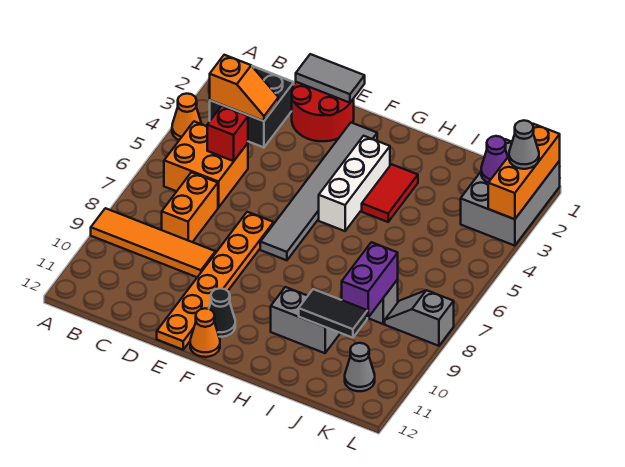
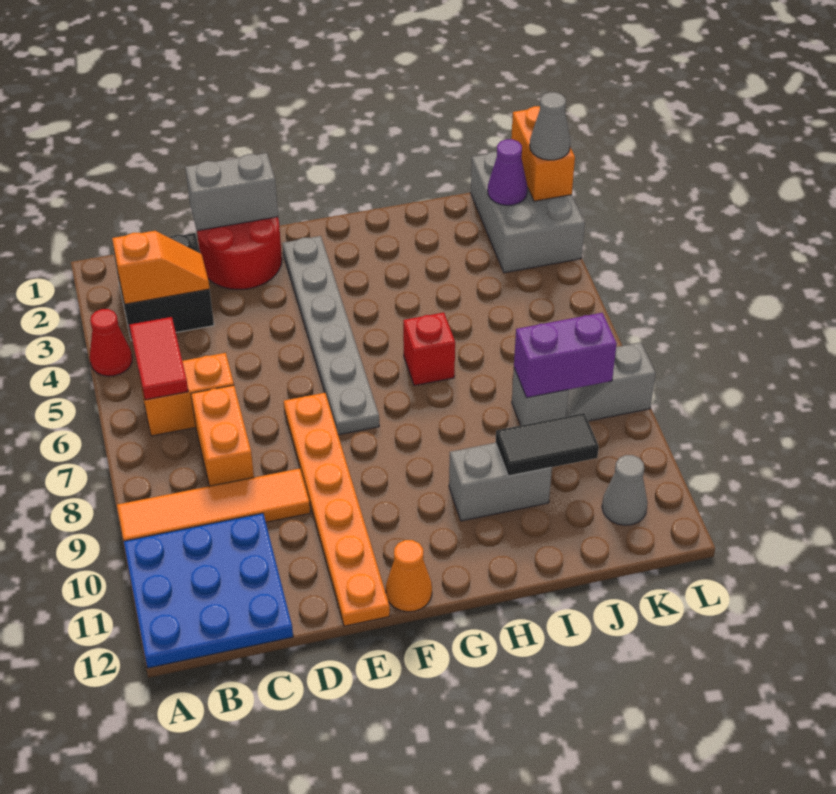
orange cone A4 level 1 -> red cone A4 level 1
none -> blue plate A10:C12 level 1
orange brick B5:C6 level 1 -> orange brick B6:C6 level 1
red brick C5 level 2 -> red brick H6 level 1
grey tile D1:E1 level 2 -> grey brick D1:E1 level 2
grey tile F2:F7 level 1 -> grey plate F2:F7 level 1
black cone F11 level 1 -> none
white brick G3:G5 level 1 -> none
red tile H3:H4 level 1 -> red tile B5:B6 level 2
purple brick J8:J9 level 2 -> purple brick J8:K8 level 2
orange brick L1:L3 level 2 -> orange brick L1:L2 level 2

